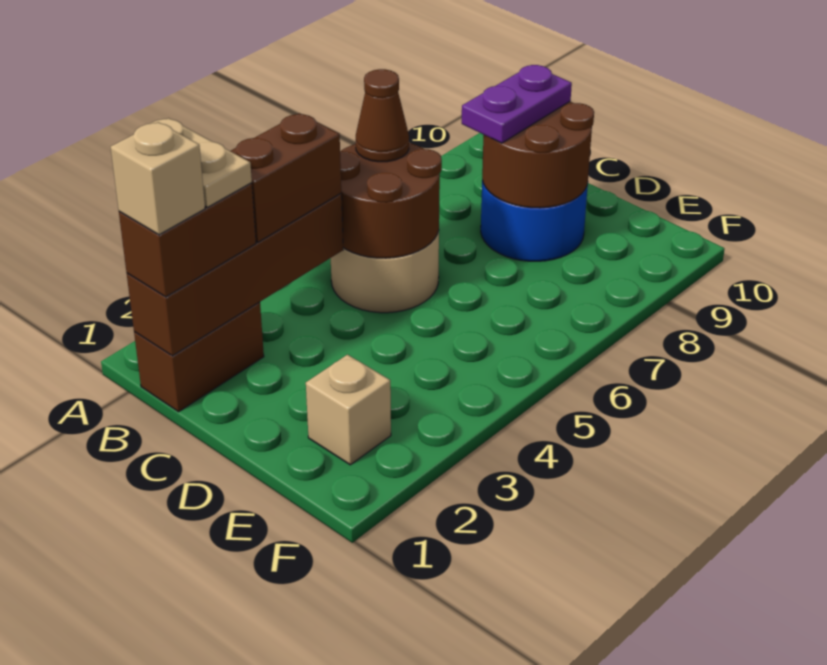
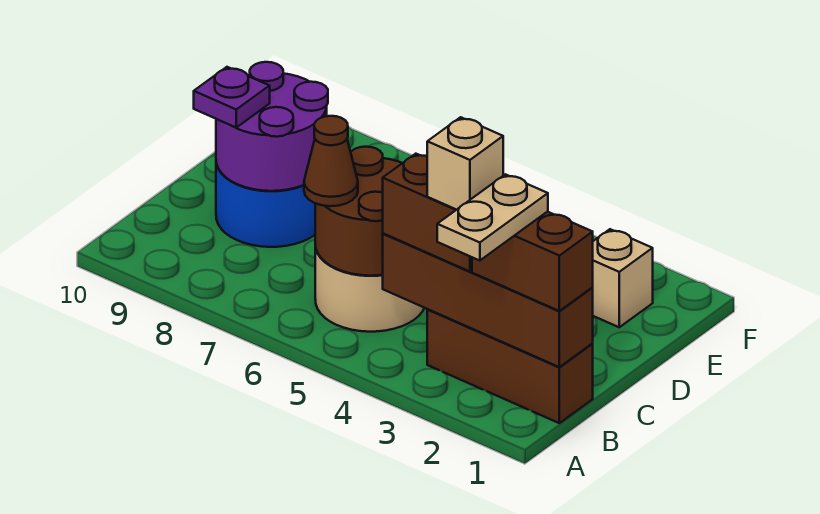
brown brick B1:B2 level 1 -> brown brick B1:B3 level 1
tan brick B1 level 4 -> tan brick B3 level 4
brown round brick C8:D9 level 2 -> purple round brick C8:D9 level 2
purple plate C8:C9 level 3 -> purple plate C9 level 3

